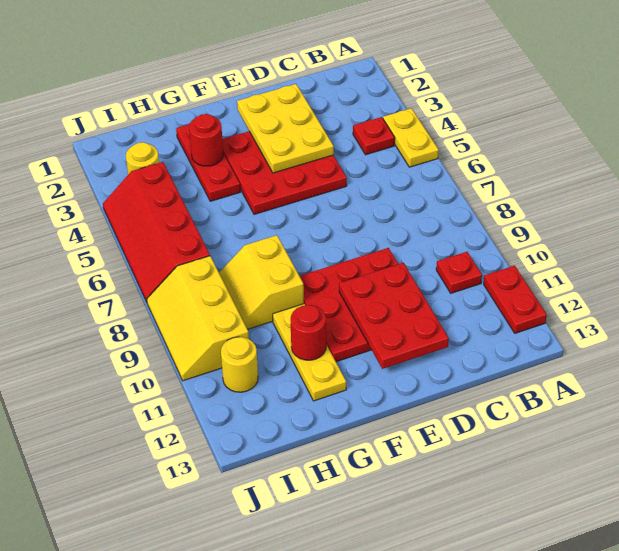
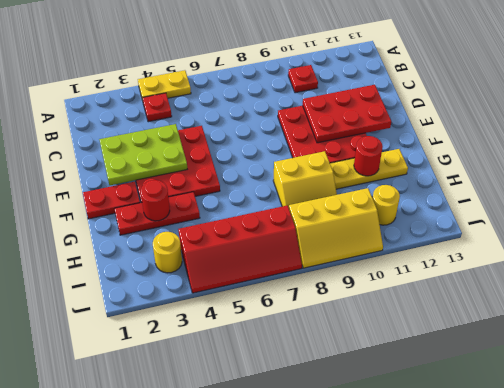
red plate A11:A12 level 1 -> red plate F1:F2 level 1
yellow plate D2:E4 level 2 -> lime plate D2:E4 level 2

